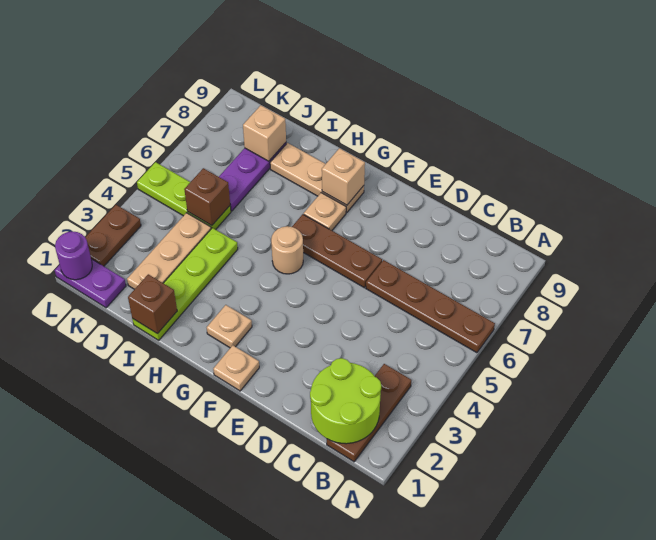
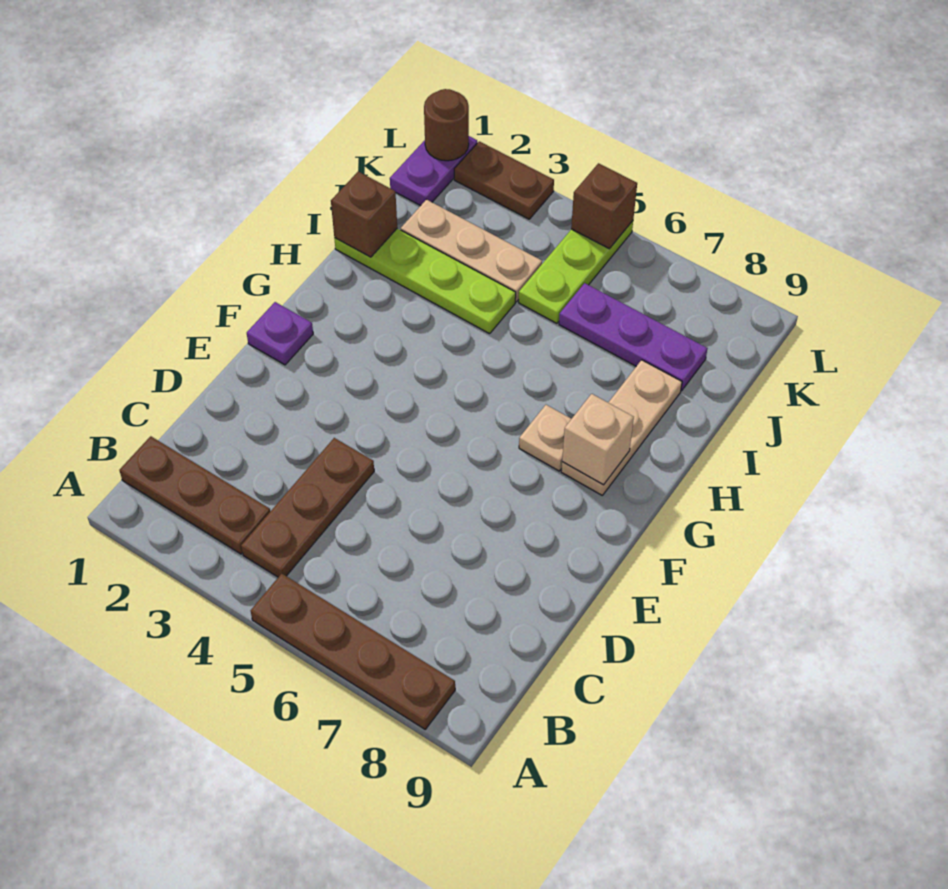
brown plate A6:D6 level 1 -> brown plate A5:A8 level 1
lime round brick B1:C2 level 2 -> none
brown plate E6:G6 level 1 -> brown plate B4:D4 level 1
tan plate F1 level 1 -> purple plate F1 level 1
tan plate G2 level 1 -> none
tan round brick G5 level 1 -> none
brown brick J5 level 2 -> brown brick L5 level 2
tan brick J8 level 2 -> none
purple round brick L1 level 2 -> brown round brick L1 level 2

